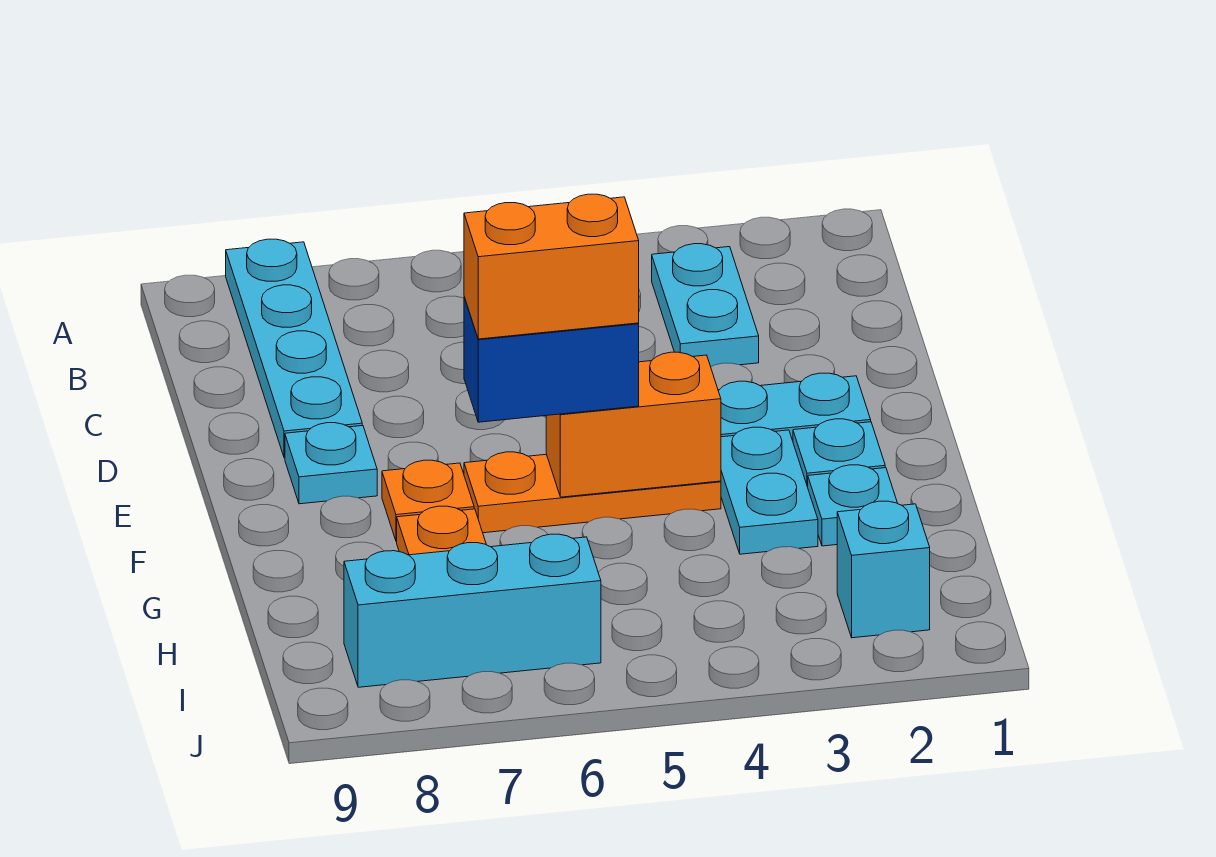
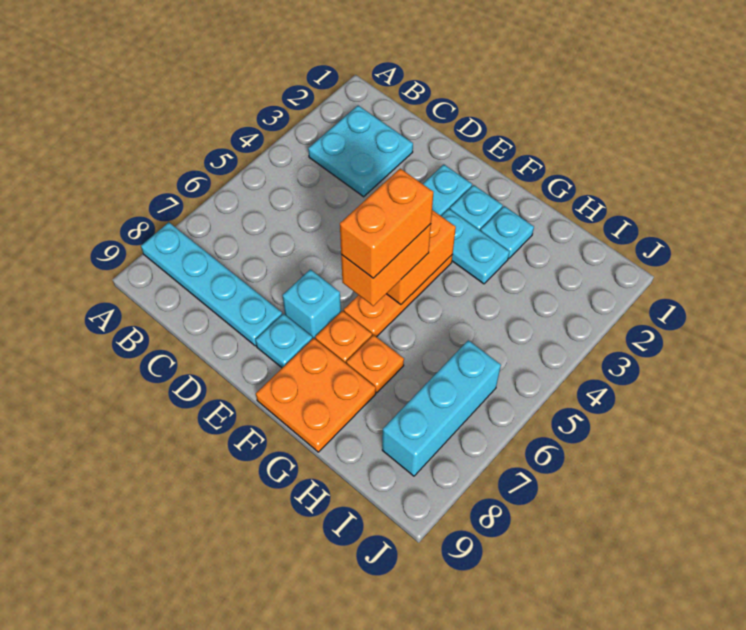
cyan plate B3:C3 level 1 -> cyan plate B2:C3 level 1
blue brick F5:F6 level 3 -> orange brick F5:F6 level 3
none -> orange plate F8:G9 level 1
cyan brick I2 level 1 -> cyan brick E7 level 1

